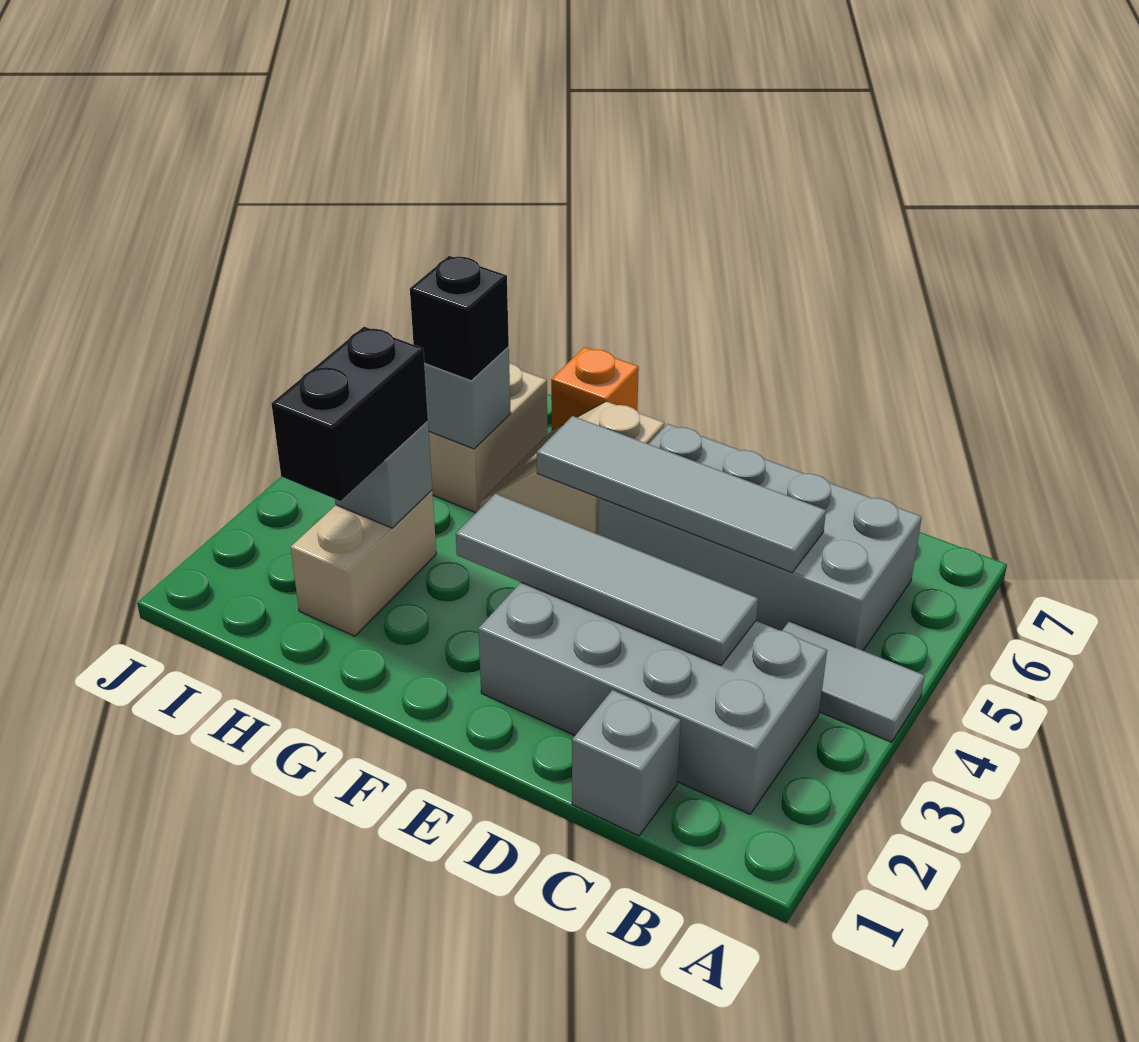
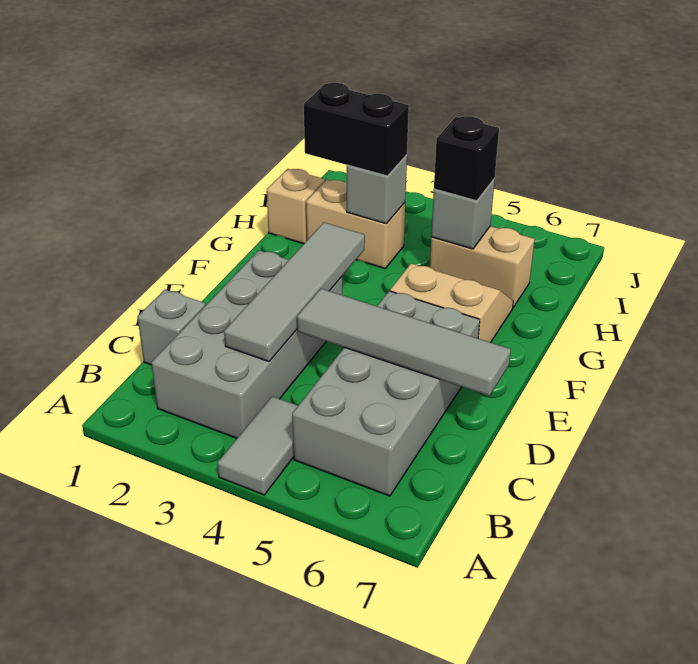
grey tile C5:F5 level 2 -> grey tile D4:D7 level 2
orange brick G7 level 1 -> none
none -> tan brick H1 level 1

